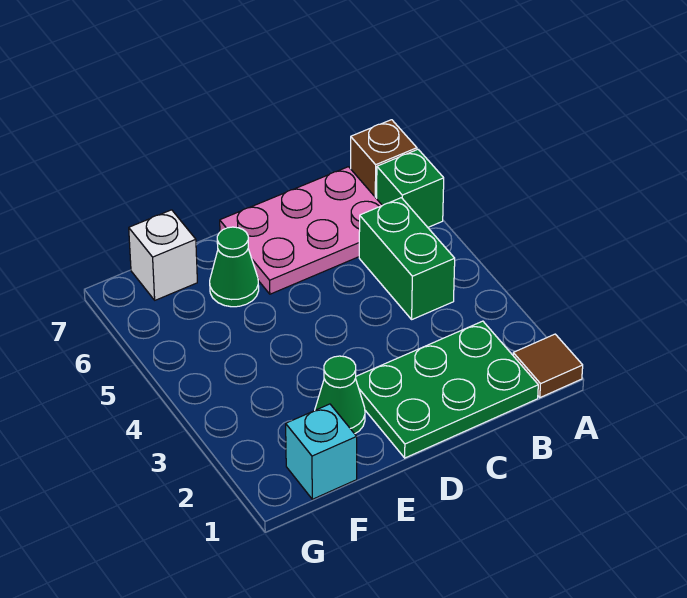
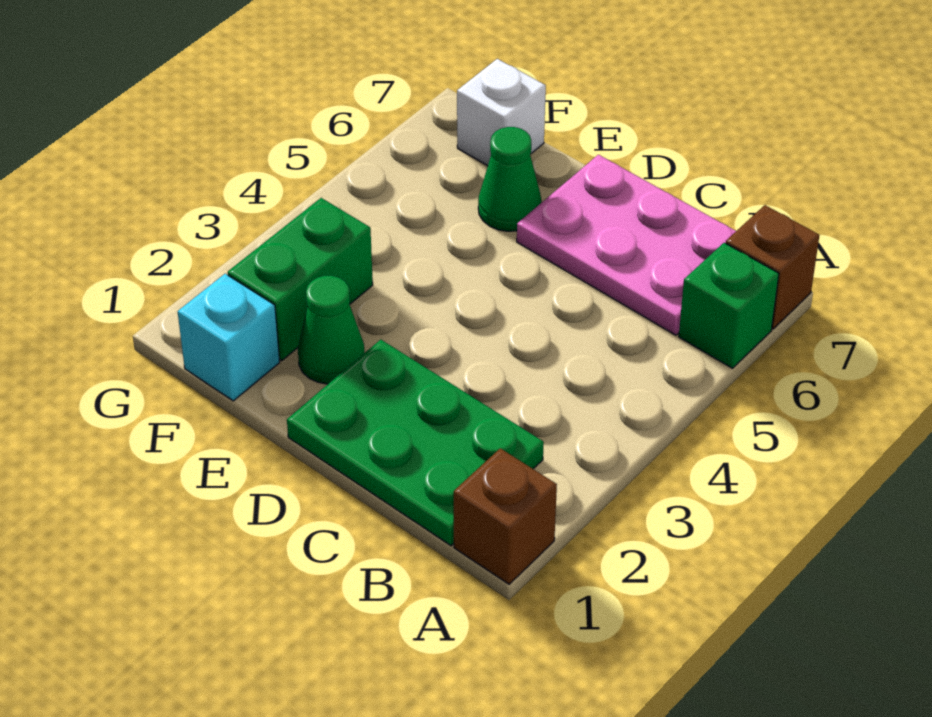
brown tile A1 level 1 -> brown brick A1 level 1
green brick B4:B5 level 1 -> green brick F2:F3 level 1

